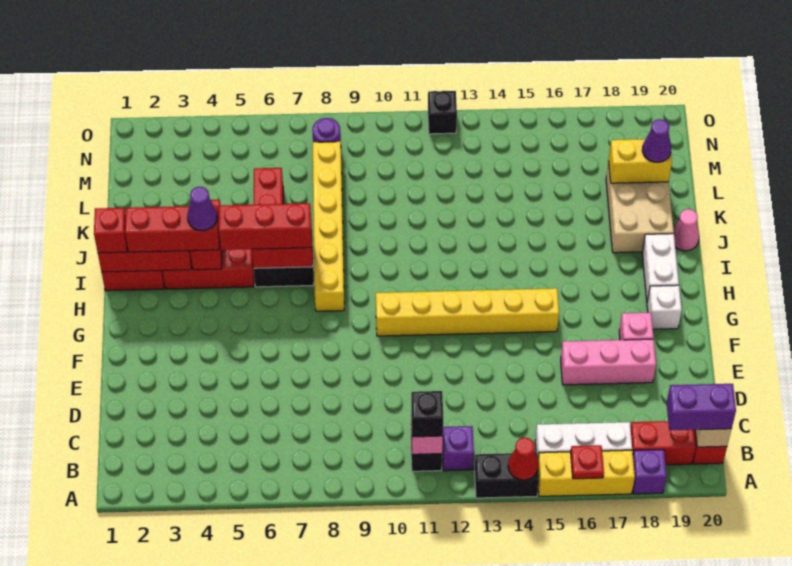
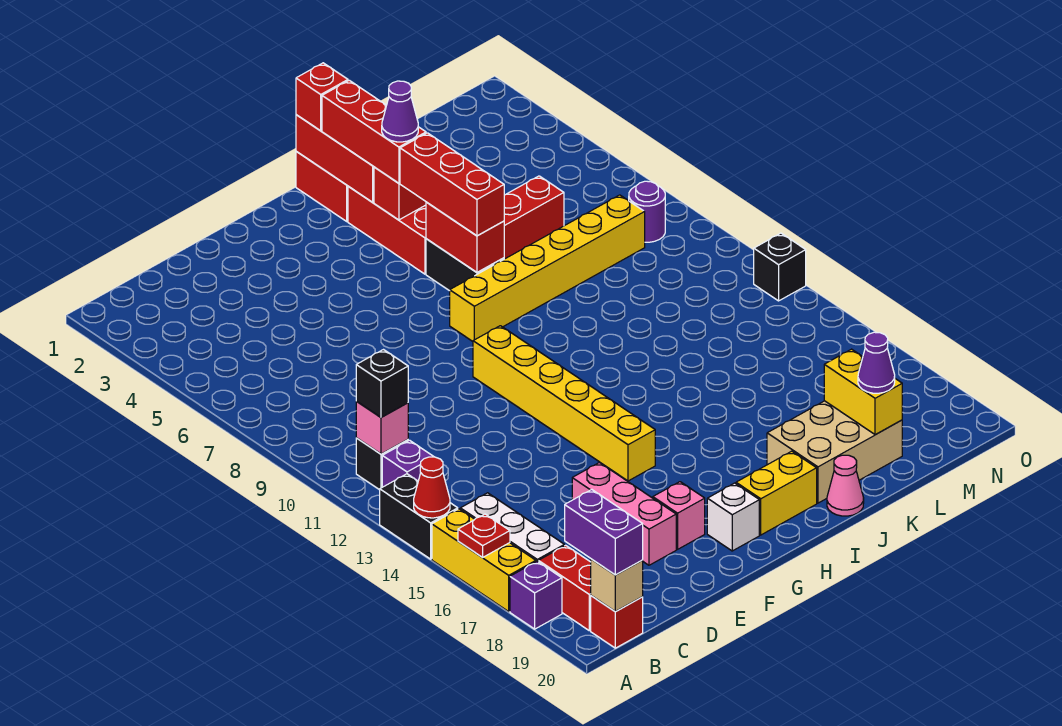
white brick H19:I19 level 1 -> yellow brick H19:I19 level 1

